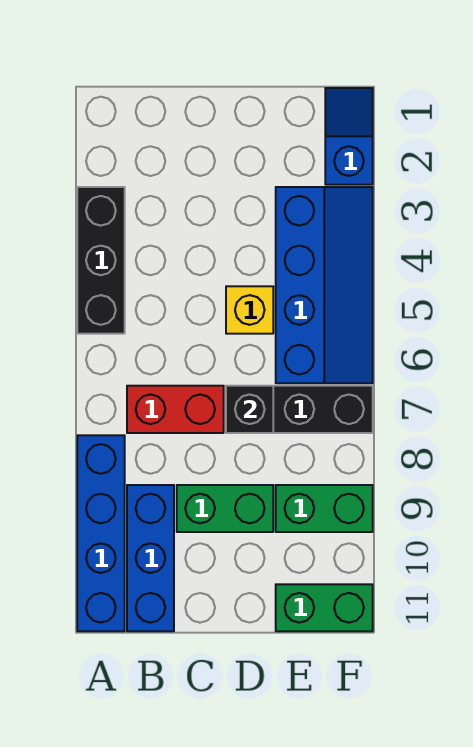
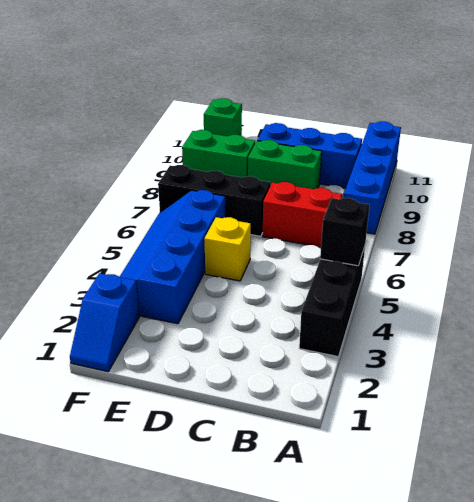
blue brick B9:B11 level 1 -> blue brick B10:D10 level 1
black brick D7 level 2 -> black brick A5 level 2
green brick E11:F11 level 1 -> green brick F11 level 1

